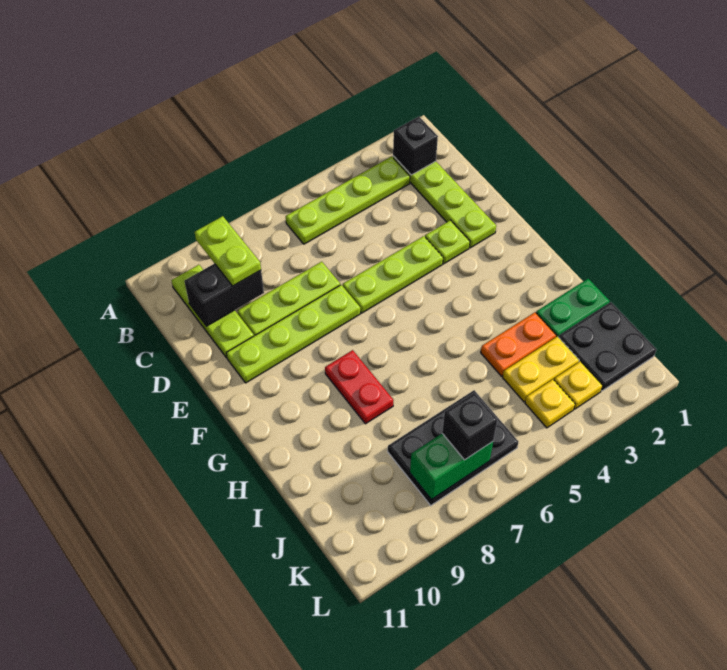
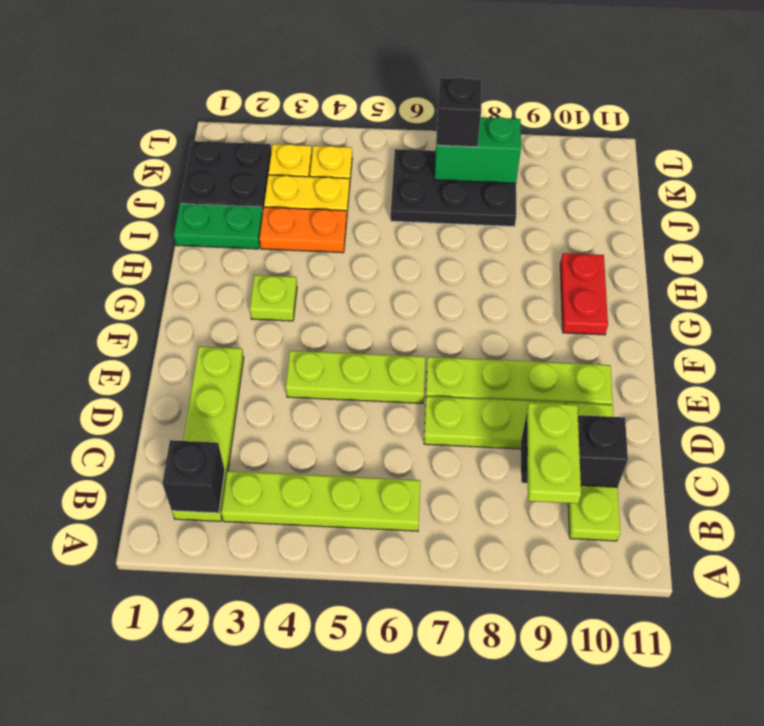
lime plate E3 level 1 -> lime plate G3 level 1
red plate G8:H8 level 1 -> red plate G10:H10 level 1

